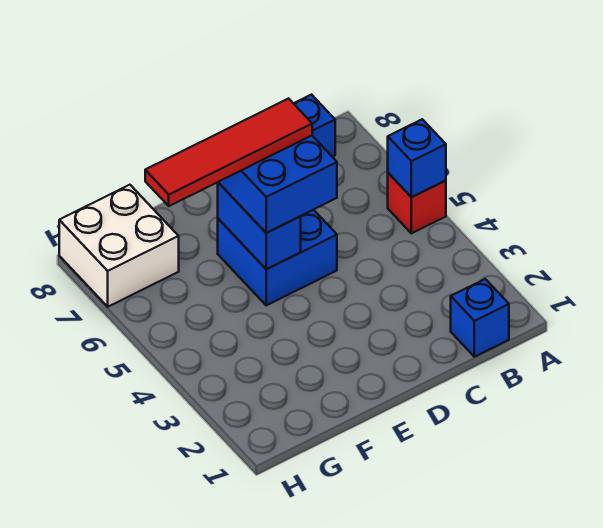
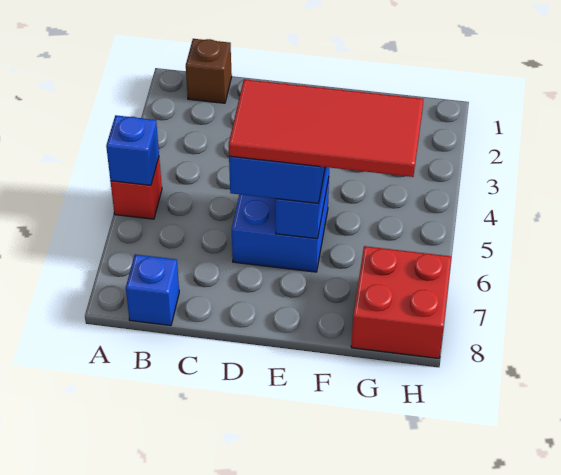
blue brick B1 level 1 -> brown brick B1 level 1
red tile D6:G6 level 4 -> red tile D5:G6 level 4
white brick G7:H8 level 1 -> red brick G7:H8 level 1

